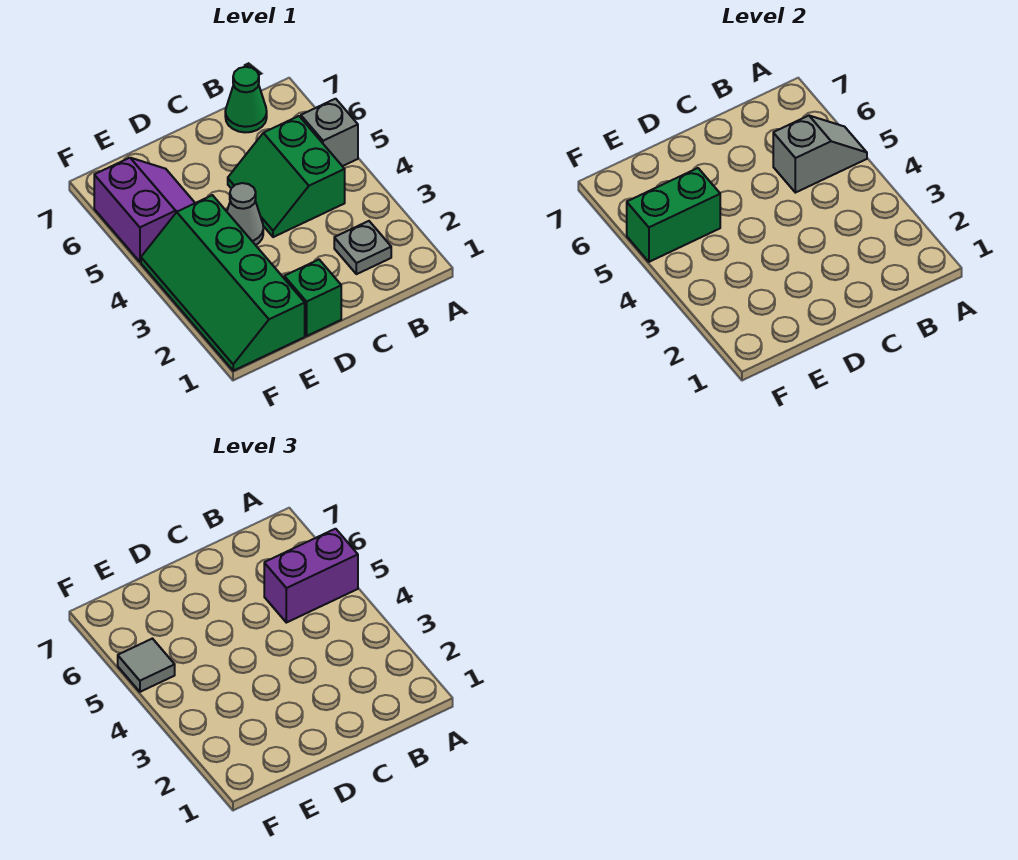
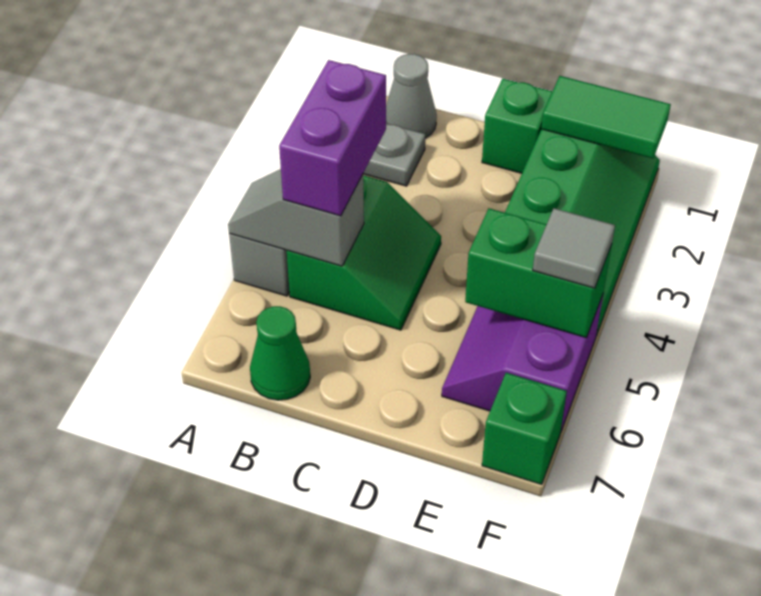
purple brick A5:B5 level 3 -> purple brick B4:B5 level 3
grey cone D4 level 1 -> grey cone B1 level 1
none -> green tile E1:F1 level 2
none -> green brick F7 level 1

